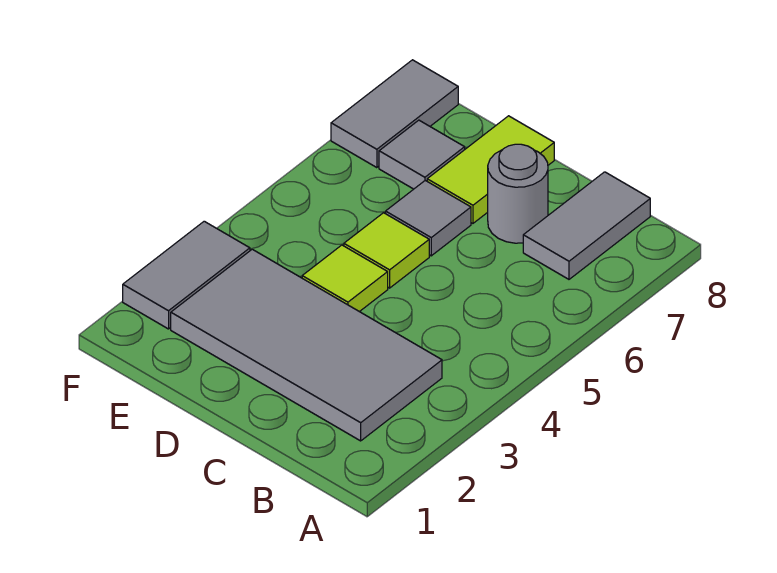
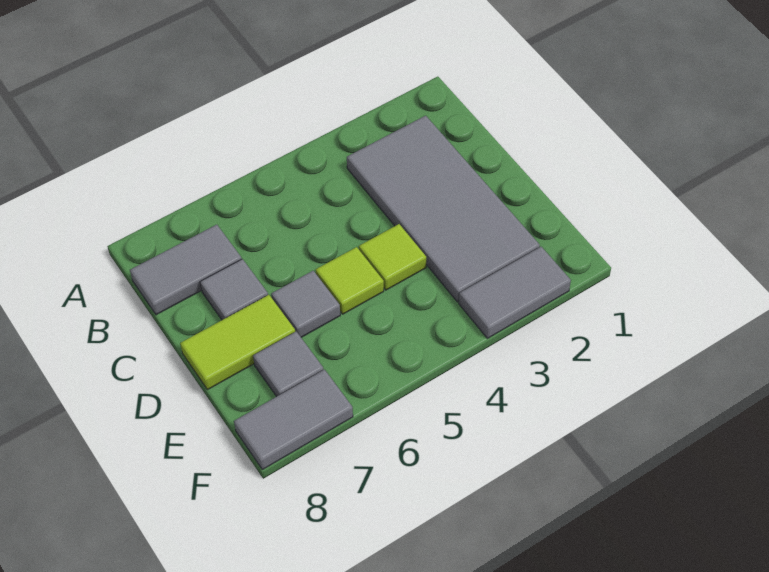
grey round brick C7 level 1 -> grey tile C7 level 1

